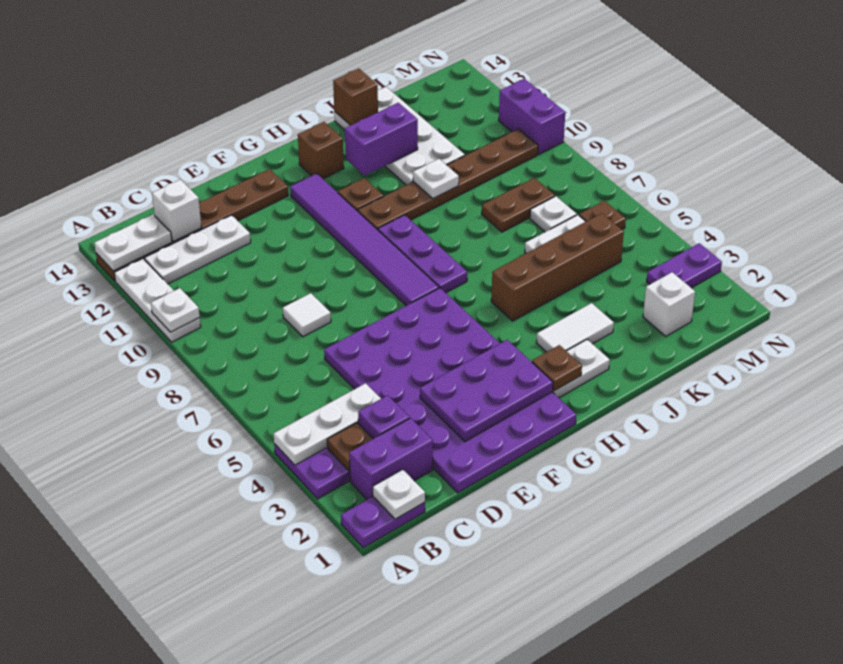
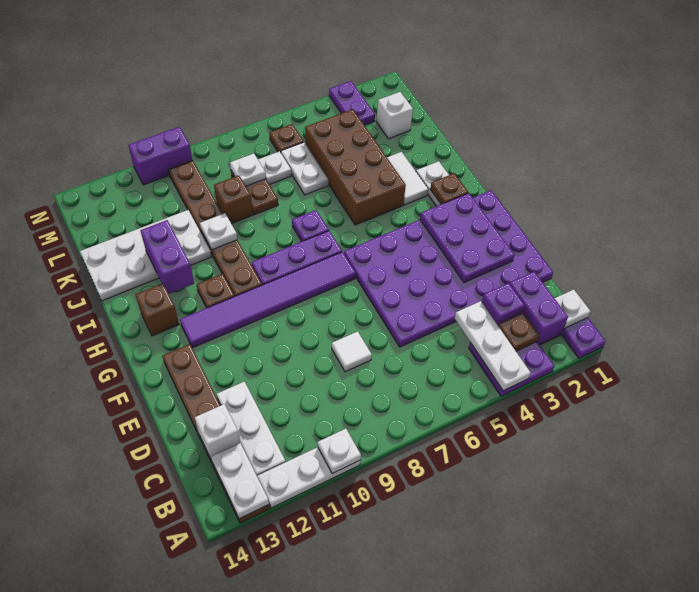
brown brick I5:L5 level 1 -> brown brick I4:L5 level 1
none -> purple plate I7 level 1
brown brick J14 level 2 -> brown brick K9 level 1
none -> white plate L8 level 2

